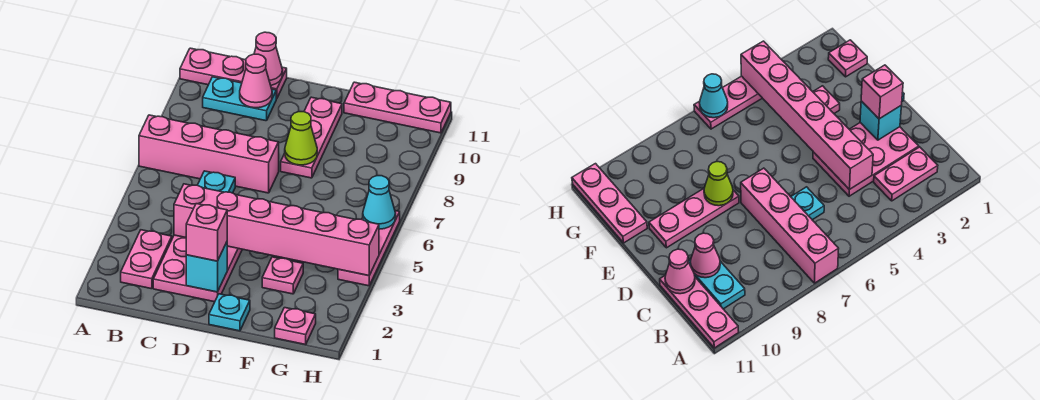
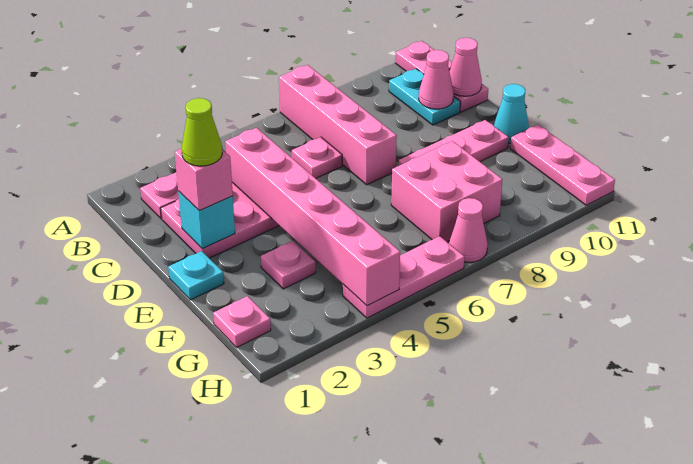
cyan plate C6 level 1 -> pink plate C6 level 1
lime cone E8 level 2 -> lime cone D2 level 4
none -> pink brick F7:G8 level 1
cyan cone H6 level 2 -> cyan cone E11 level 1
none -> pink cone H7 level 1

